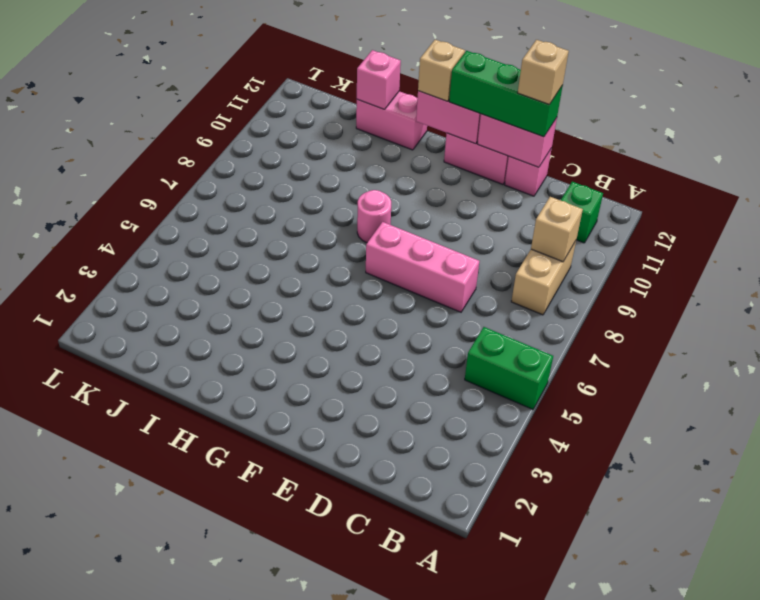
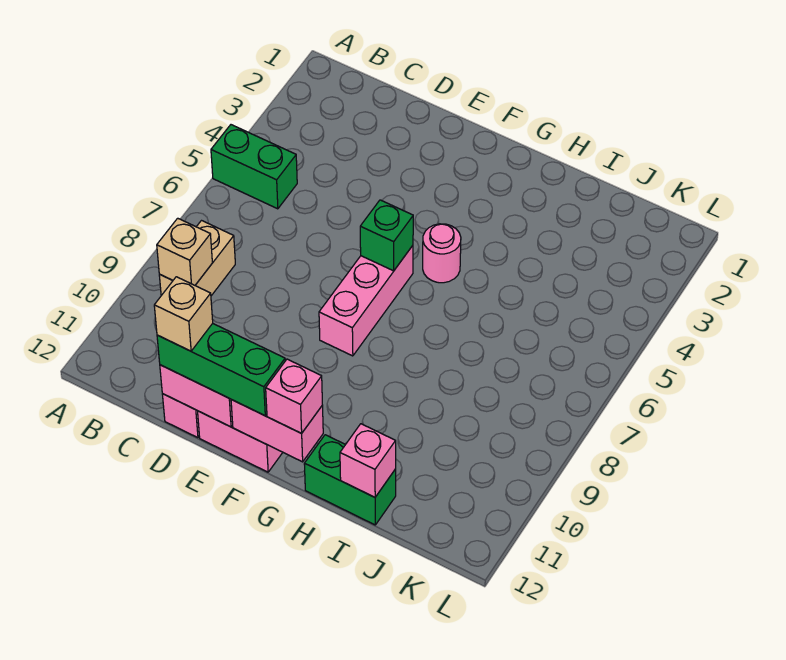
green brick B11 level 1 -> green brick F6 level 2
pink brick D7:F7 level 1 -> pink brick F6:F8 level 1
pink round brick G8 level 1 -> pink round brick G5 level 1
tan brick G12 level 3 -> pink brick G12 level 3
pink brick H12:I12 level 1 -> green brick H12:I12 level 1

